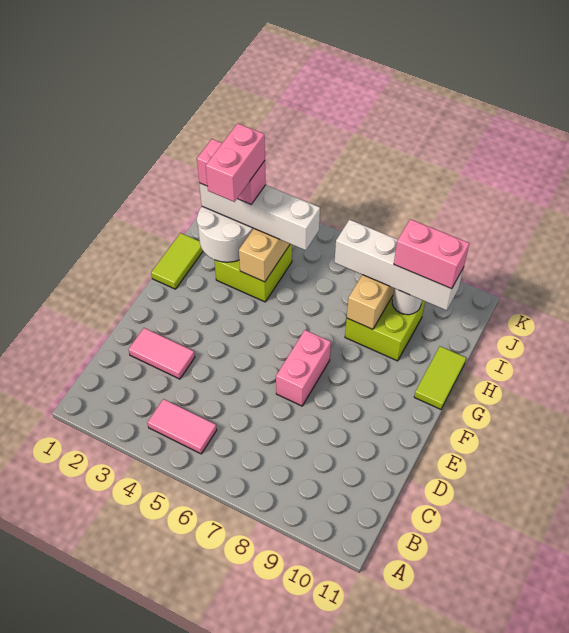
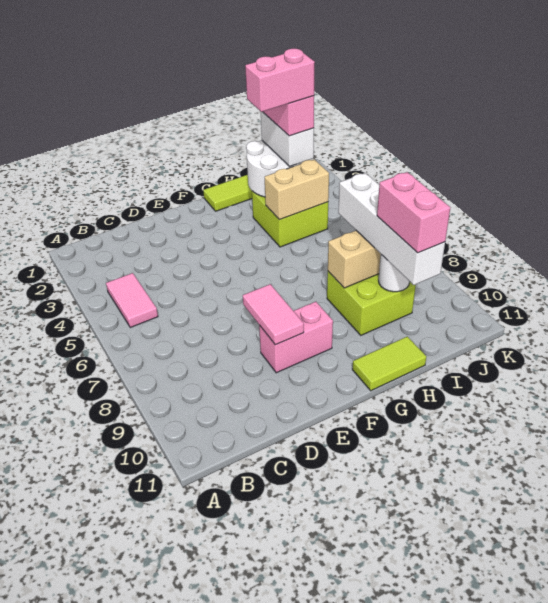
pink tile D2:D3 level 1 -> pink tile E8:E9 level 2
pink brick E7:F7 level 1 -> pink brick E9:F9 level 1
white brick I2:I5 level 3 -> white brick I2:I3 level 3

